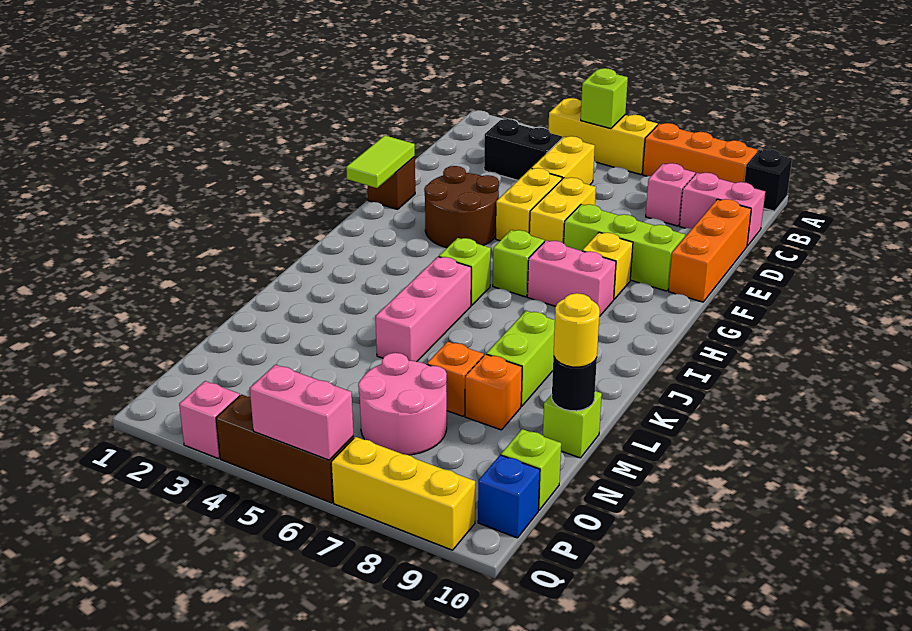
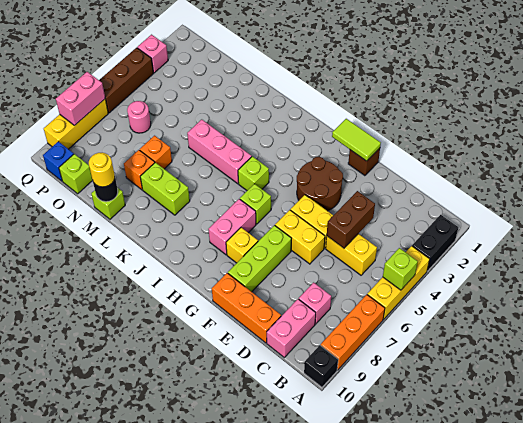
black brick C3:C4 level 1 -> black brick A2:A3 level 1
none -> brown brick D4:D5 level 2
pink round brick N6:O7 level 1 -> pink round brick O6 level 1
pink brick Q5:Q6 level 2 -> pink brick Q7:Q8 level 2

